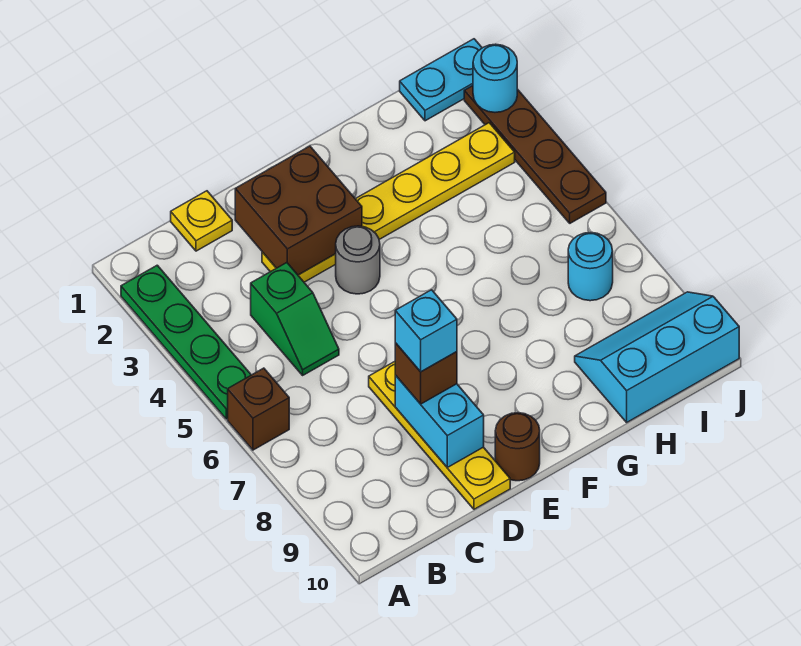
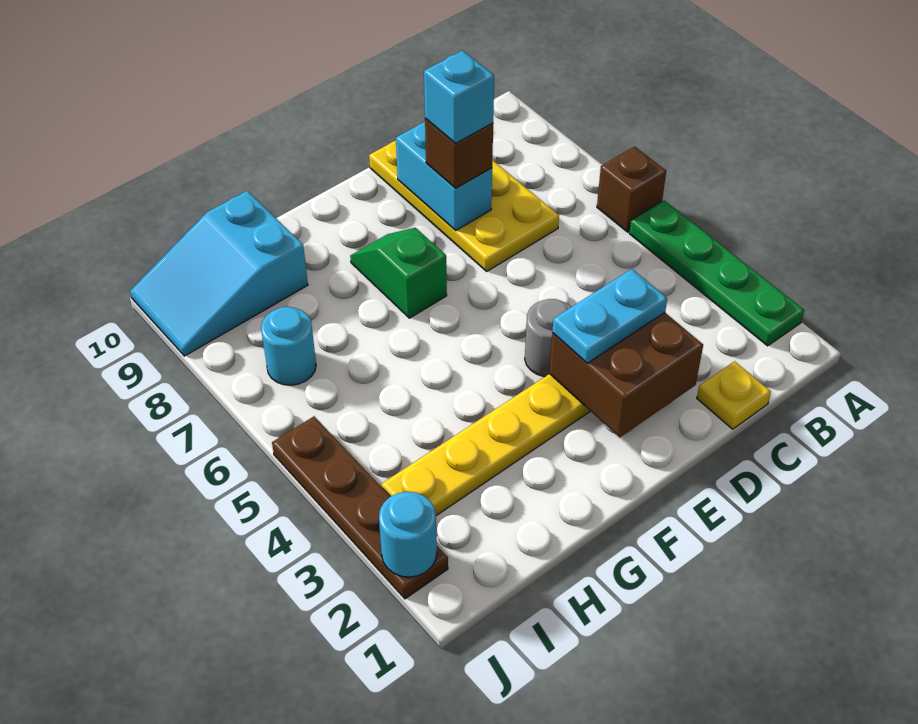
green slope C4:C5 level 1 top 4 -> green slope F7:F8 level 1 top 7
yellow plate D7:D10 level 1 -> yellow plate C7:D10 level 1
brown round brick E10 level 1 -> none
cyan slope H9:J10 level 1 top 10 -> cyan slope H9:J10 level 1 top H
cyan plate I1:J1 level 1 -> cyan plate D3:E3 level 3

